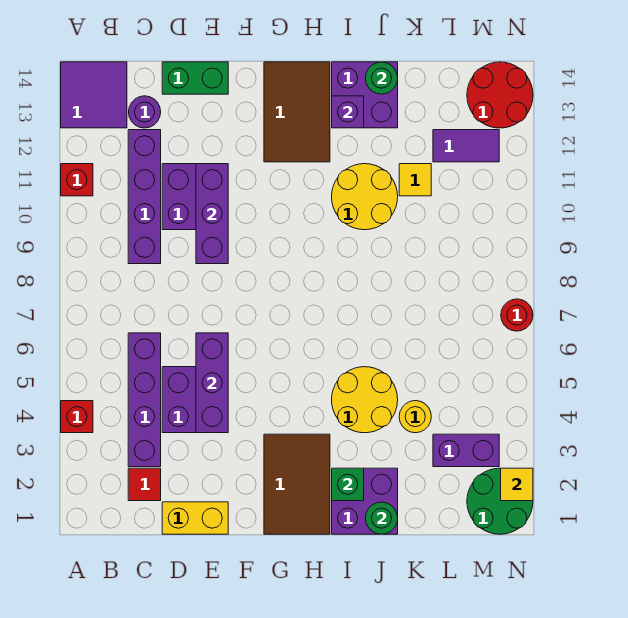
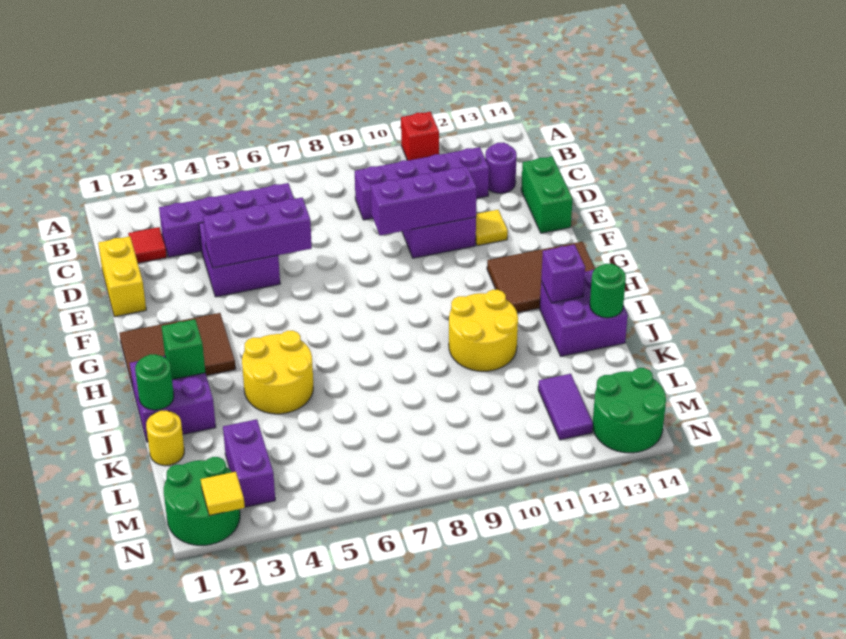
red brick A4 level 1 -> none
purple tile A13:B14 level 1 -> none
yellow round brick K4 level 1 -> yellow round brick K1 level 1
yellow tile K11 level 1 -> yellow tile E12 level 1
red round brick M13:N14 level 1 -> green round brick M13:N14 level 1
red round brick N7 level 1 -> none

